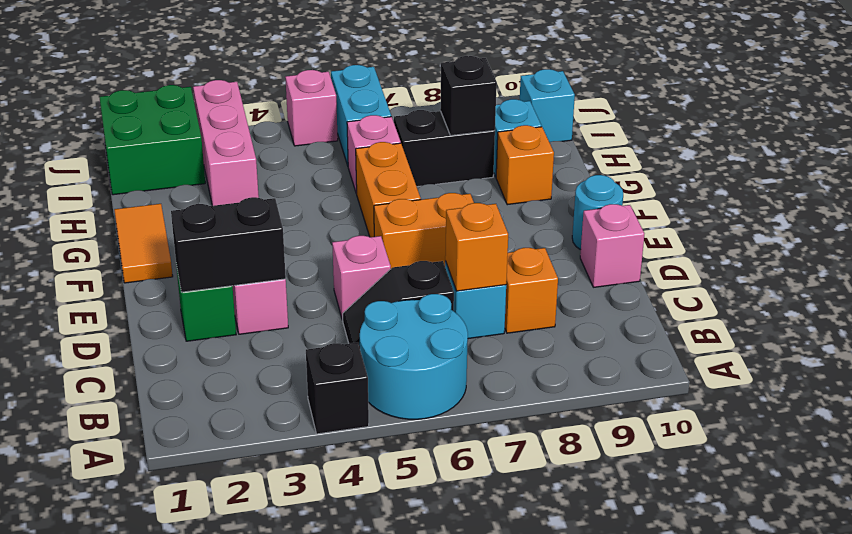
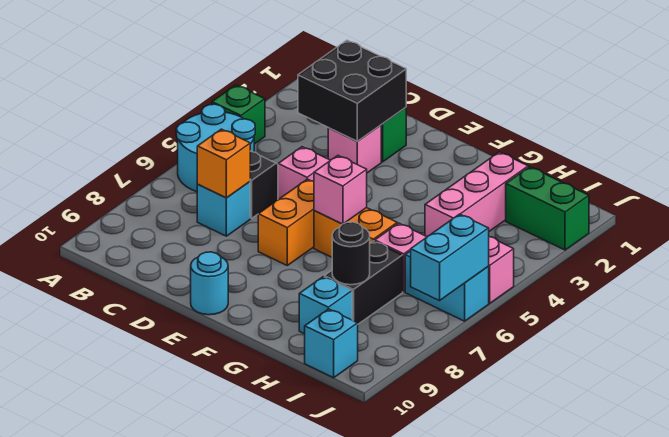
black brick A4 level 1 -> green brick A4 level 1
orange brick C8 level 1 -> none
black brick D2:D3 level 2 -> black brick C2:D3 level 2
pink brick D10 level 1 -> pink brick F6 level 2
orange tile F1:G1 level 1 -> none
orange brick G9 level 1 -> none
pink brick H3:J3 level 1 -> pink brick H2:H4 level 1
black brick H8 level 2 -> black round brick H8 level 2
green brick I1:J2 level 1 -> green brick I2:J2 level 1
none -> cyan brick J6:J7 level 2

